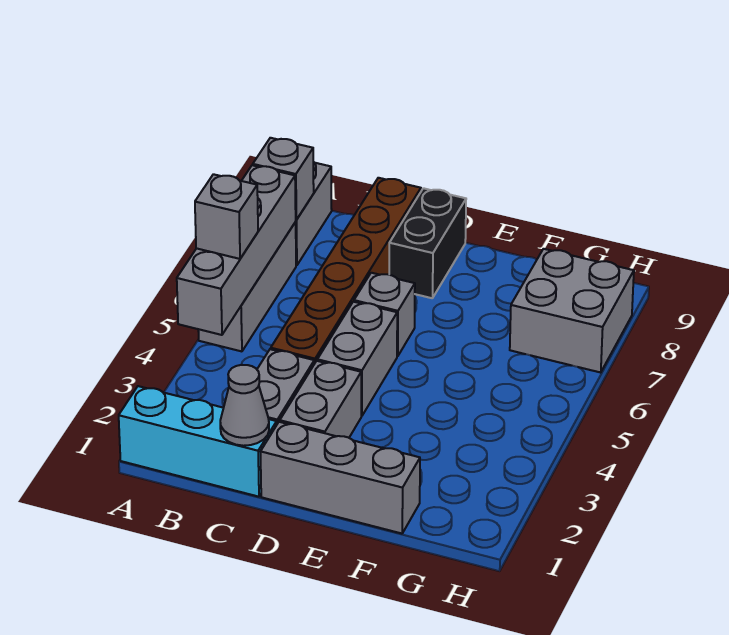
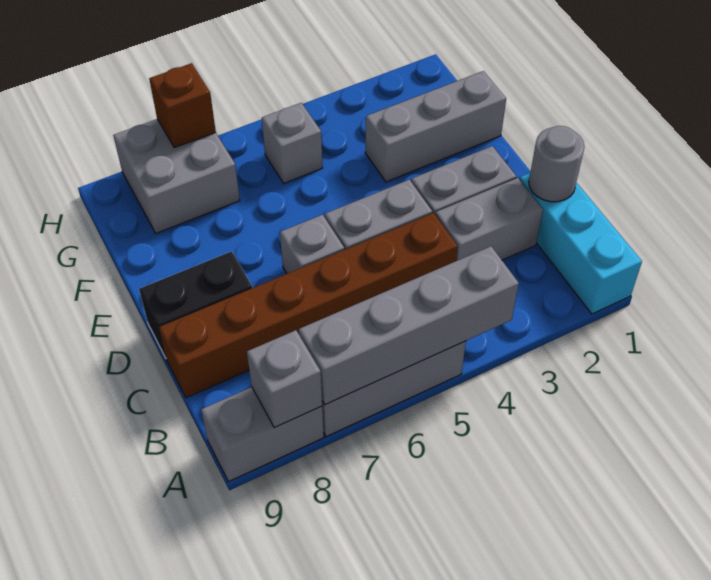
grey brick A5 level 3 -> grey brick G5 level 1
grey cone C1 level 2 -> grey round brick C1 level 2
grey brick D1:F1 level 1 -> grey brick F1:F3 level 1
none -> brown brick H7 level 2

